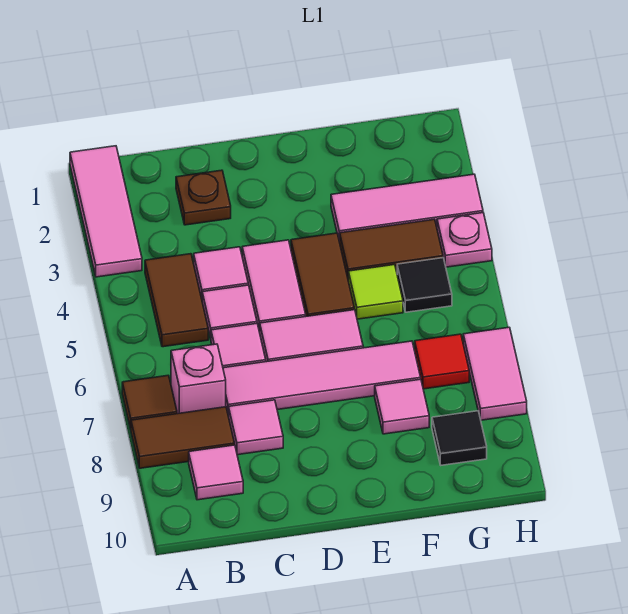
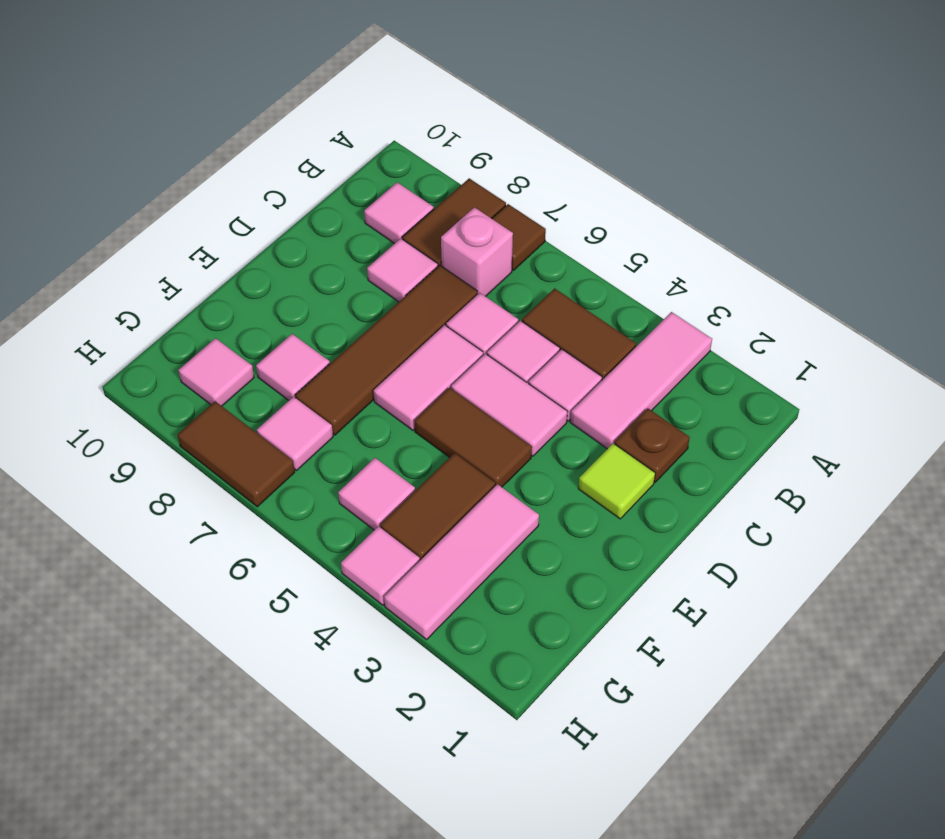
pink tile A1:A3 level 1 -> pink tile A3:C3 level 1
pink tile C7:F7 level 1 -> brown tile C7:F7 level 1
lime tile F5 level 1 -> lime tile D2 level 1
black tile G5 level 1 -> pink tile G5 level 1
red tile G7 level 1 -> pink tile G7 level 1
black tile G9 level 1 -> pink tile G9 level 1
pink plate H4 level 1 -> pink tile H4 level 1
pink tile H7:H8 level 1 -> brown tile H7:H8 level 1

